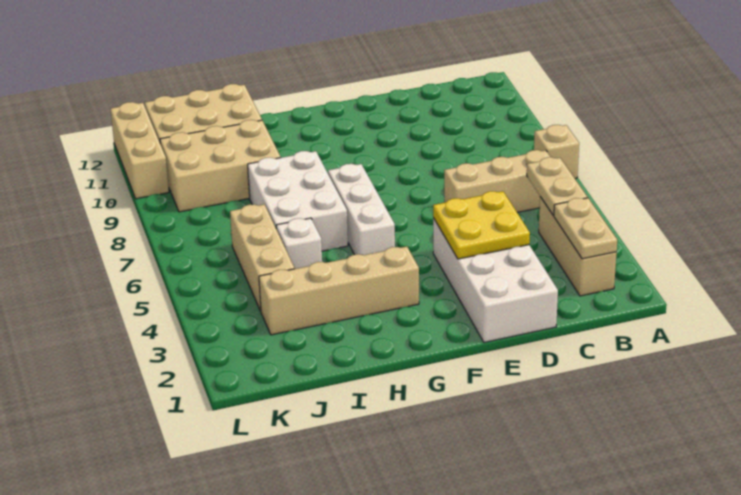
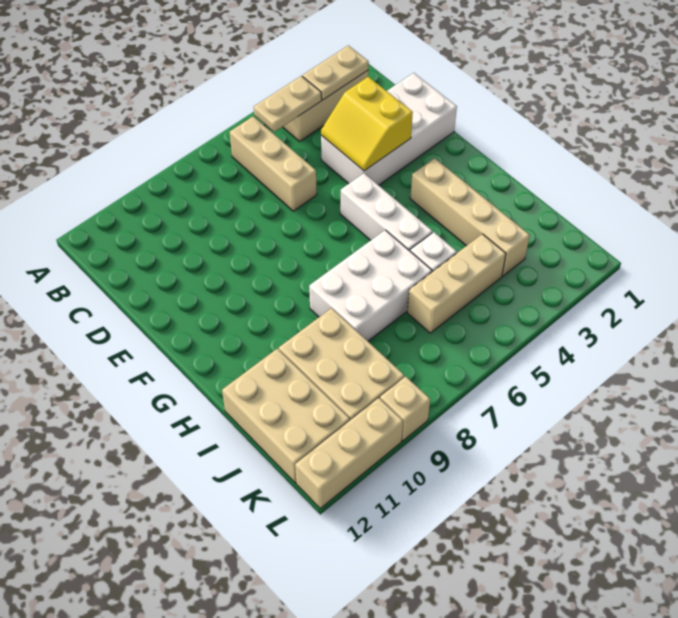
tan brick A7 level 1 -> tan brick L9 level 1
yellow plate D3:E4 level 2 -> yellow slope D3:E4 level 2 top 3
white brick G5:G7 level 1 -> white brick F5:H5 level 1

